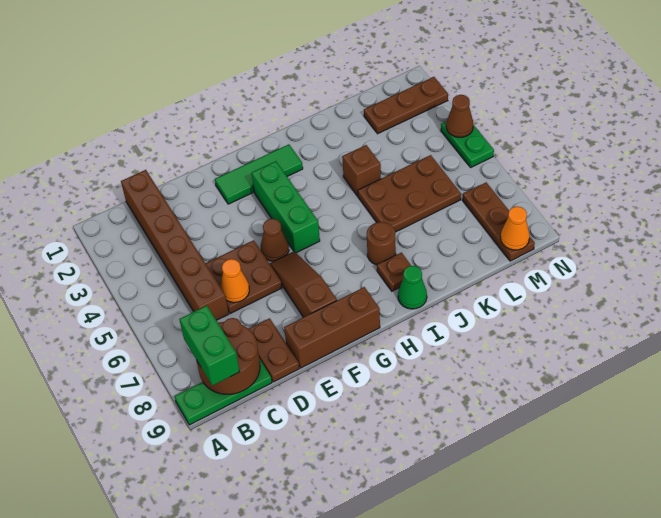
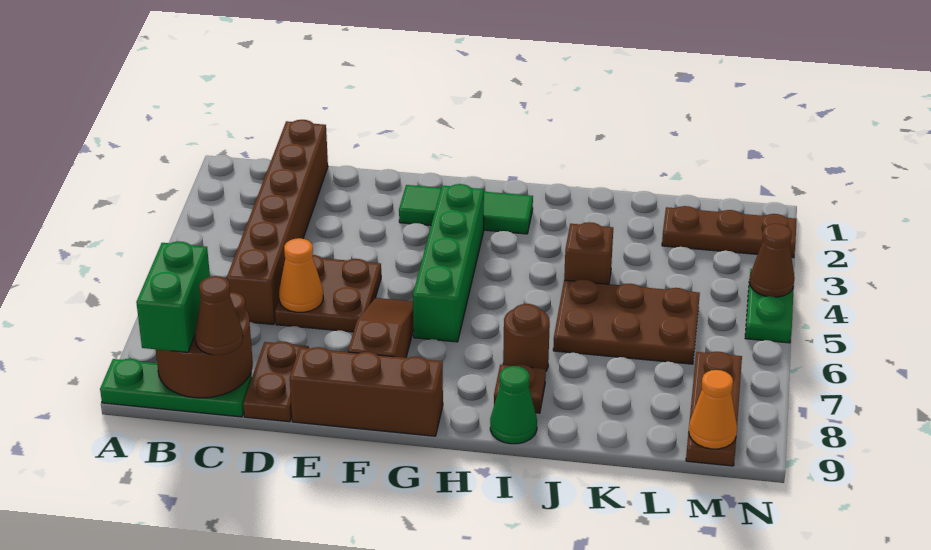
brown cone F5 level 1 -> brown cone C9 level 3
green brick G3:G5 level 1 -> green brick G3:G6 level 1

